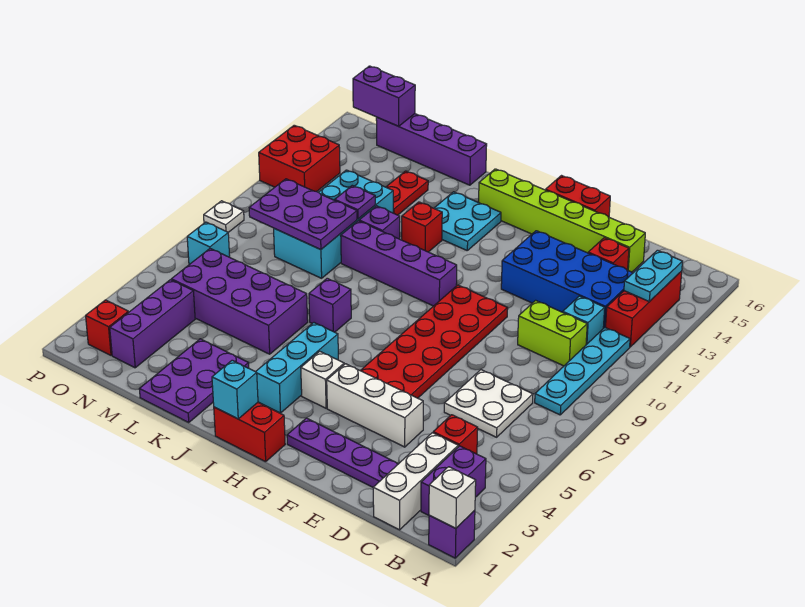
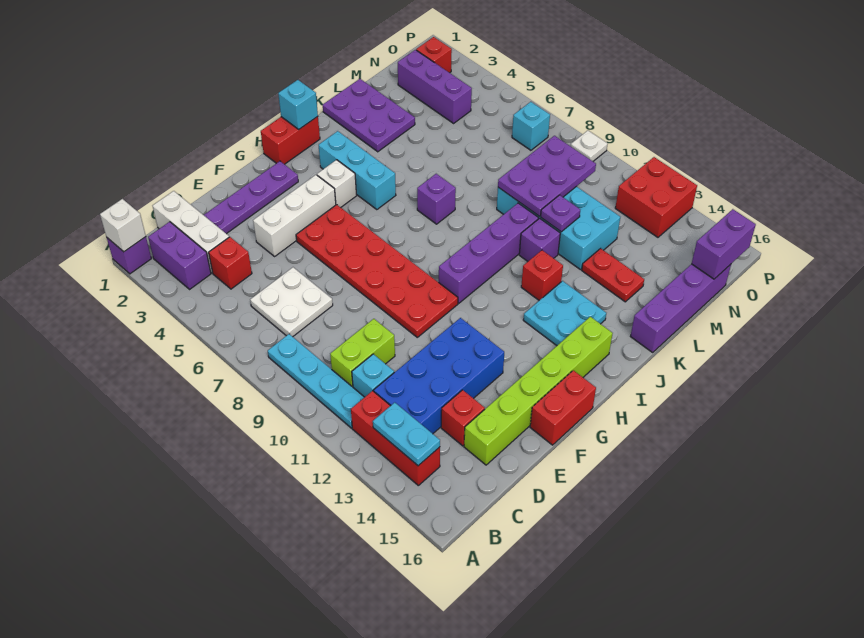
purple brick K5:N6 level 1 -> none

